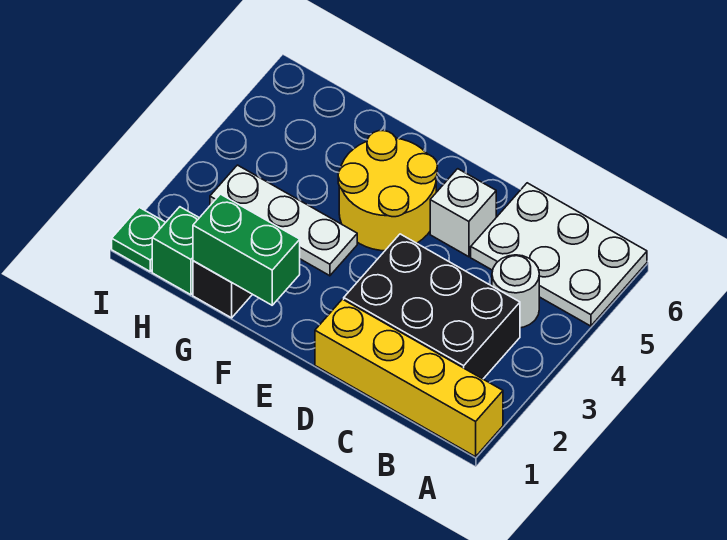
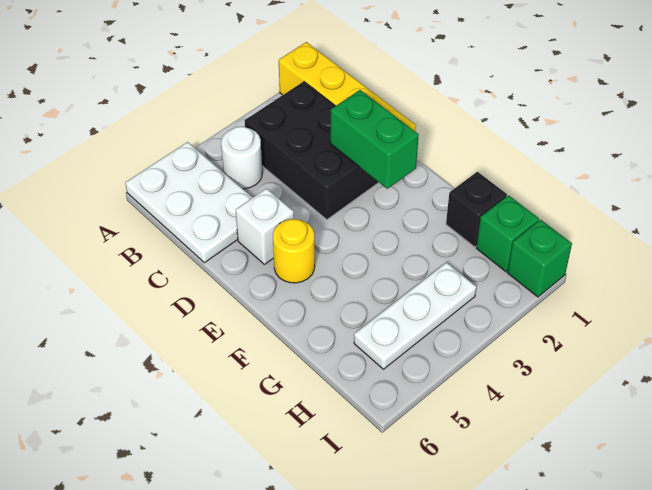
yellow round brick E4:F5 level 1 -> yellow round brick E5 level 1
green brick F1:G1 level 2 -> green brick D2:E2 level 2
white plate F3:H3 level 1 -> white plate H3:H5 level 1
green plate I1 level 1 -> green brick I1 level 1

